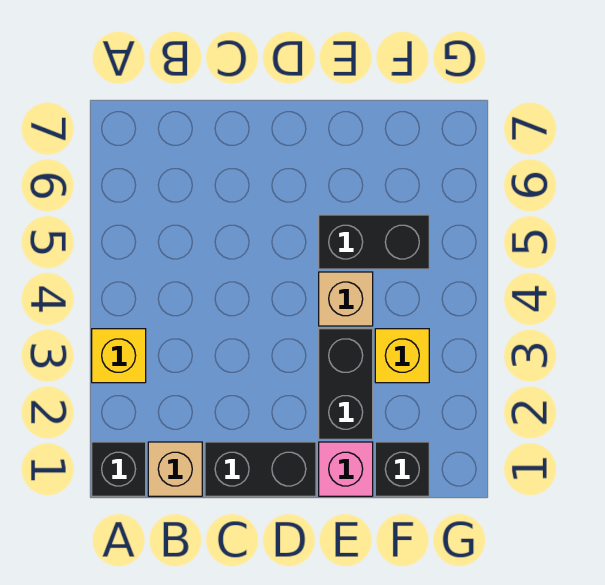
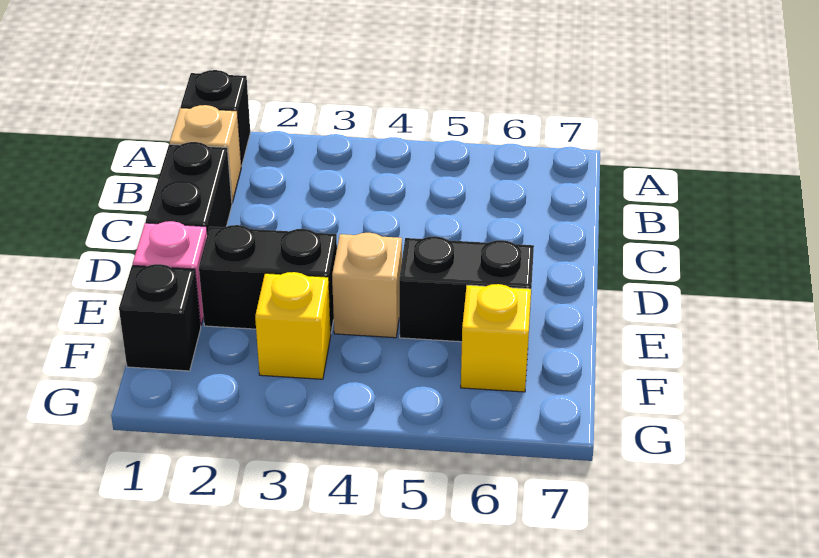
yellow brick A3 level 1 -> yellow brick F6 level 1
black brick E5:F5 level 1 -> black brick E5:E6 level 1

